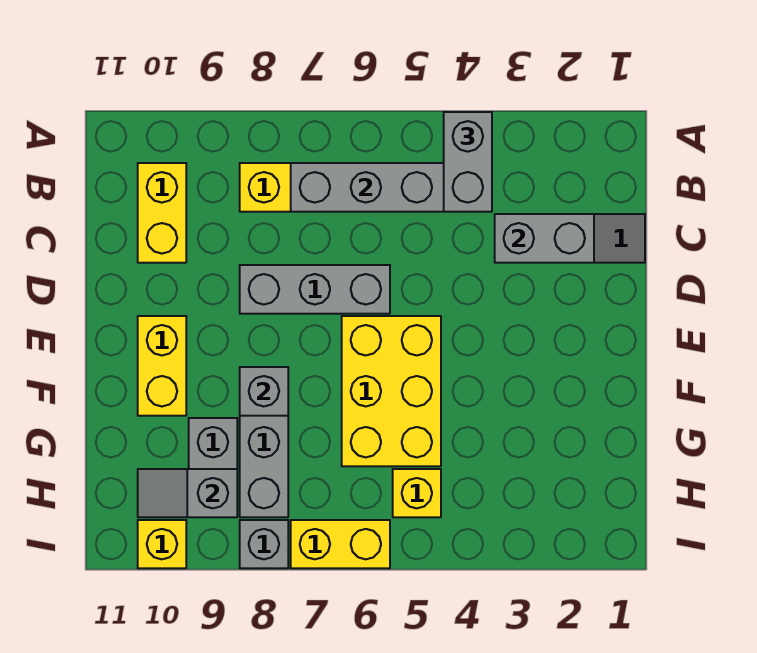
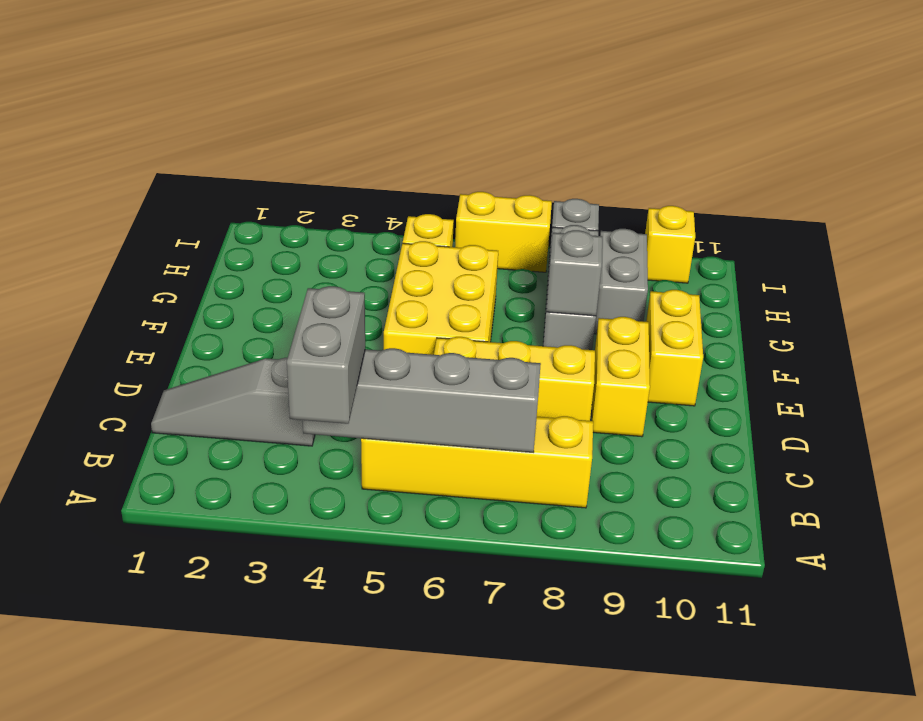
yellow brick B10:C10 level 1 -> yellow brick D9:E9 level 1
grey brick C2:C3 level 2 -> none
grey brick D6:D8 level 1 -> yellow brick D6:D8 level 1
grey slope H9:H10 level 2 top 9 -> none

